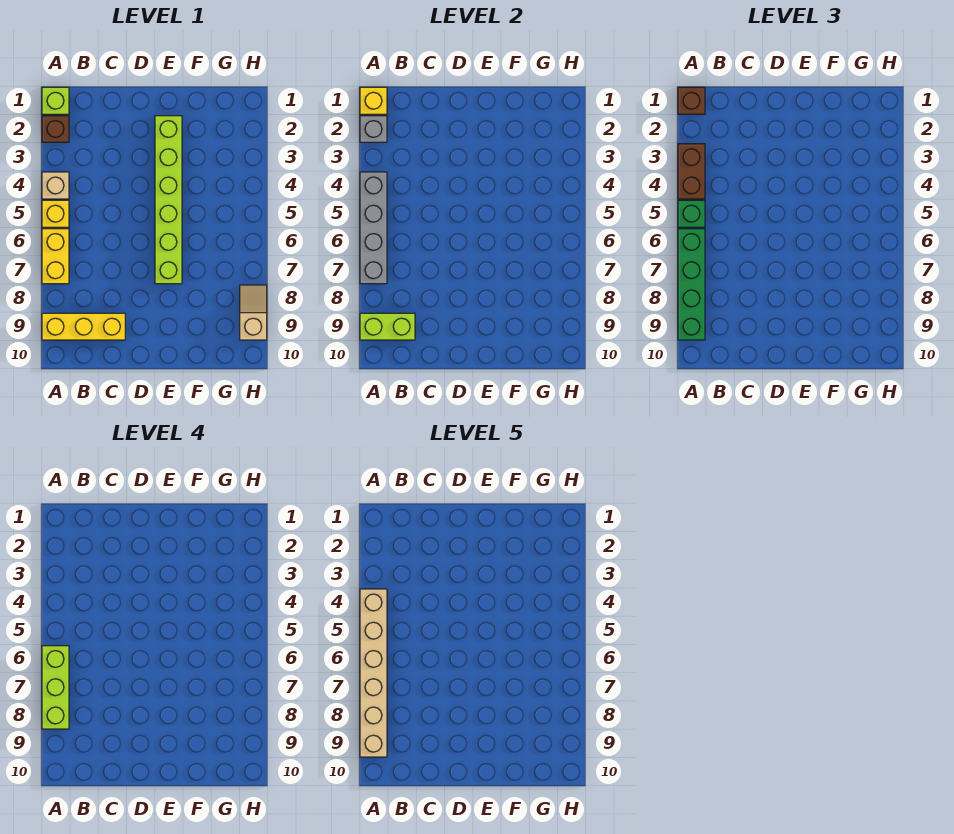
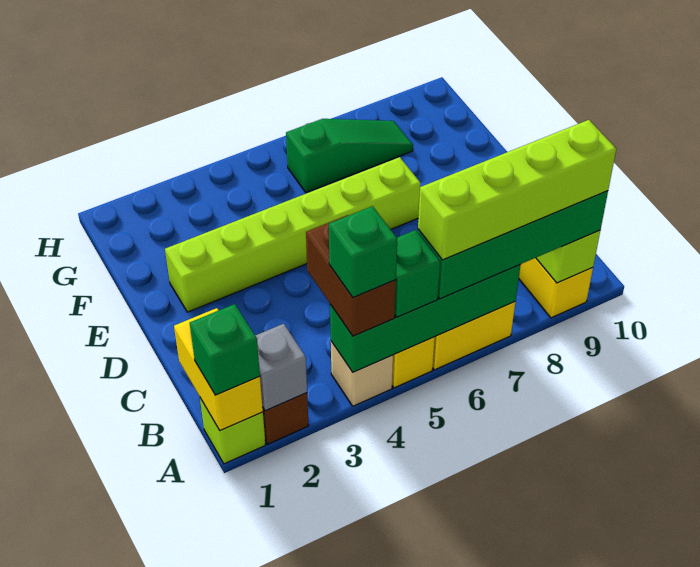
yellow brick A1 level 2 -> yellow brick A1:B1 level 2
brown brick A1 level 3 -> green brick A1 level 3
brown brick A3:A4 level 3 -> brown brick A4:B4 level 3
grey brick A4:A7 level 2 -> green brick A4:A7 level 2
none -> green brick A4 level 4
tan brick A4:A9 level 5 -> none
lime brick A6:A8 level 4 -> lime brick A6:A9 level 4
none -> green slope G6:G8 level 1 top 6
tan slope H8:H9 level 1 top 9 -> none

